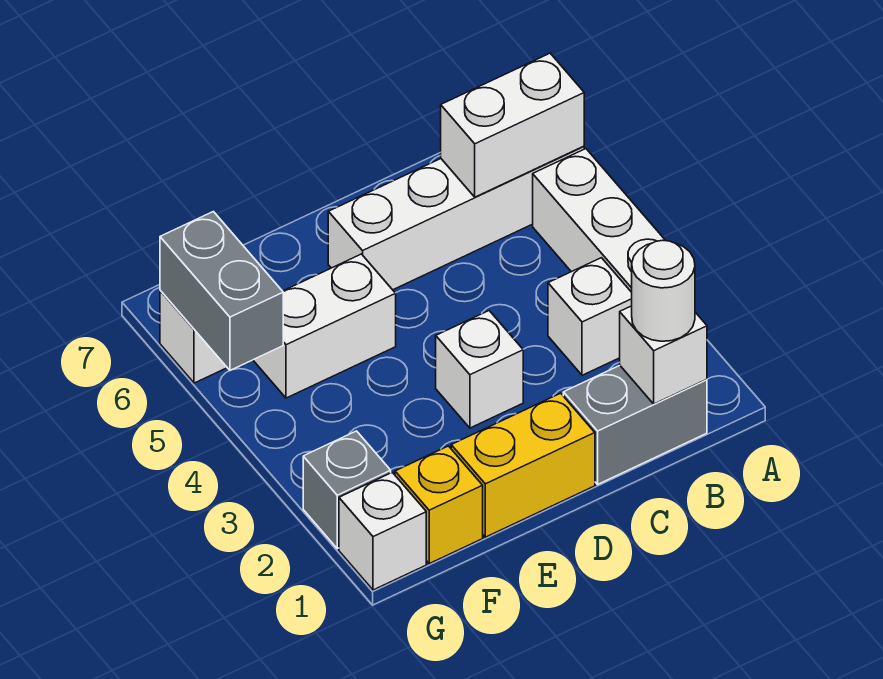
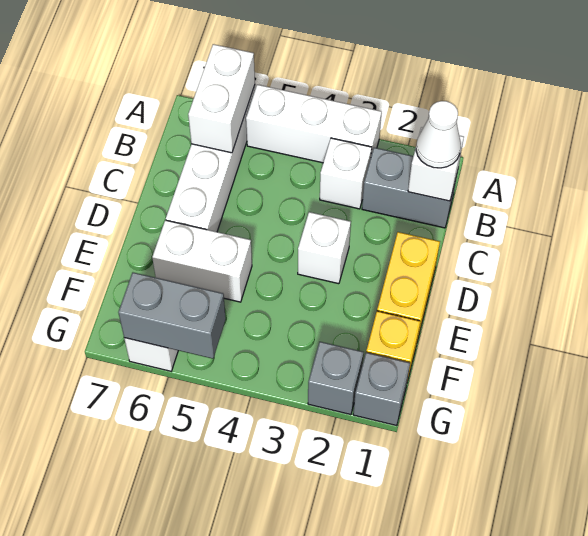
grey brick B1:C1 level 1 -> grey brick B1:B2 level 1
white round brick B1 level 3 -> white cone B1 level 3
white brick E5:F5 level 1 -> white brick E5:E6 level 1
white brick G1 level 1 -> grey brick G1 level 1

